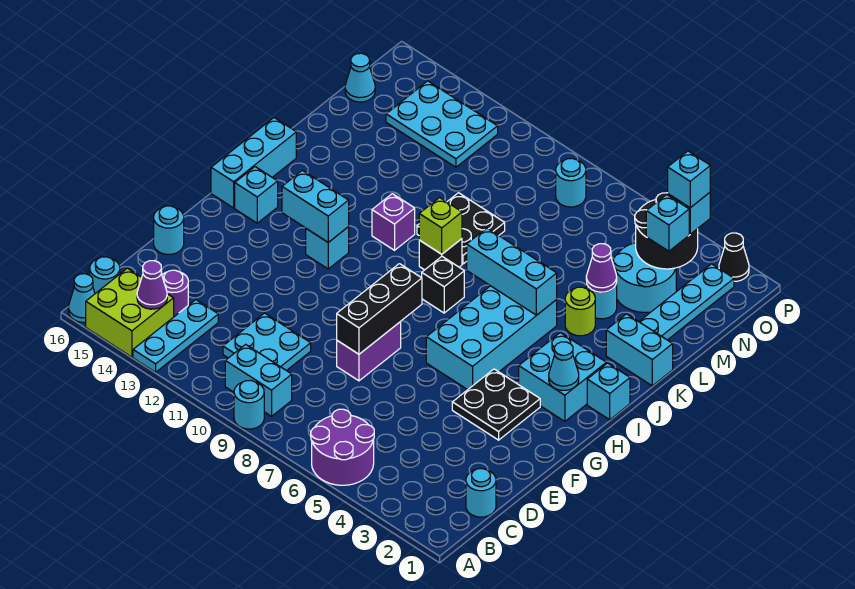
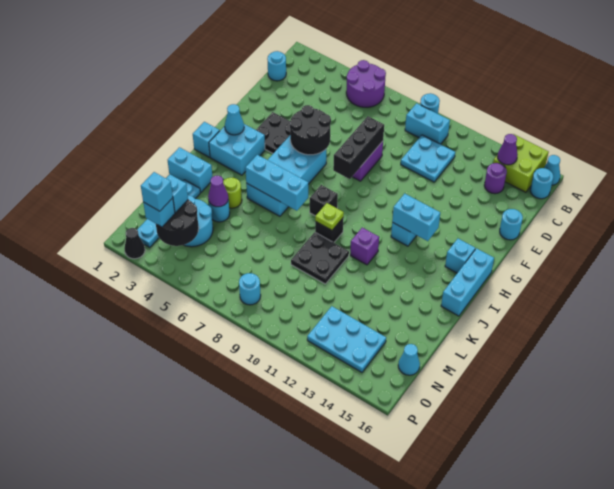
cyan plate A13:C13 level 1 -> none
none -> black round brick F5:G6 level 2
lime brick J9 level 2 -> lime plate J9 level 2

